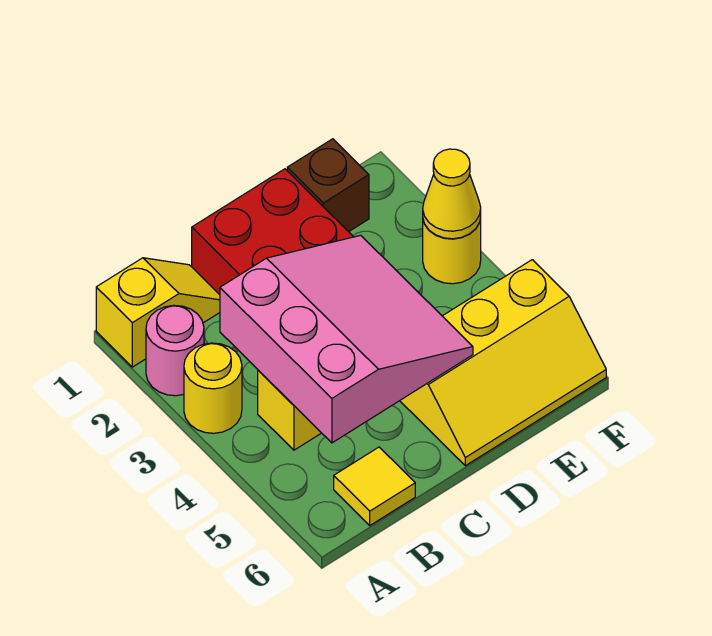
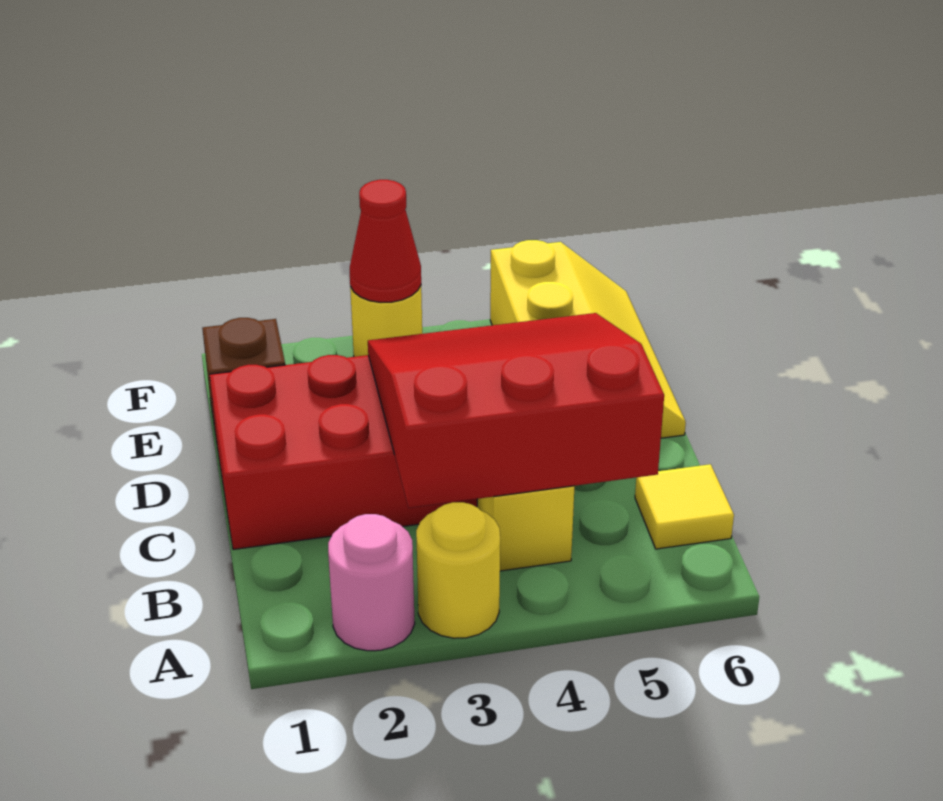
yellow slope A1:B1 level 1 top A -> none
pink slope B3:D5 level 2 top B -> red slope B3:D5 level 2 top B
yellow cone F3 level 2 -> red cone F3 level 2

